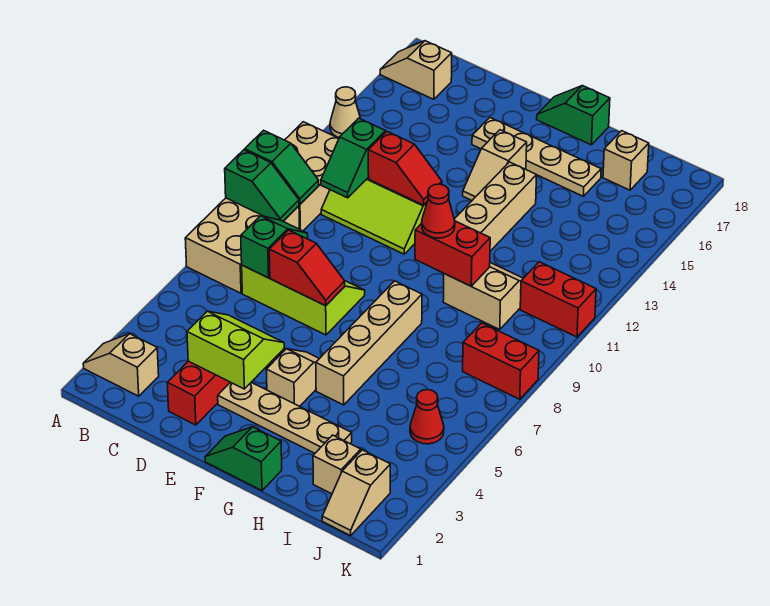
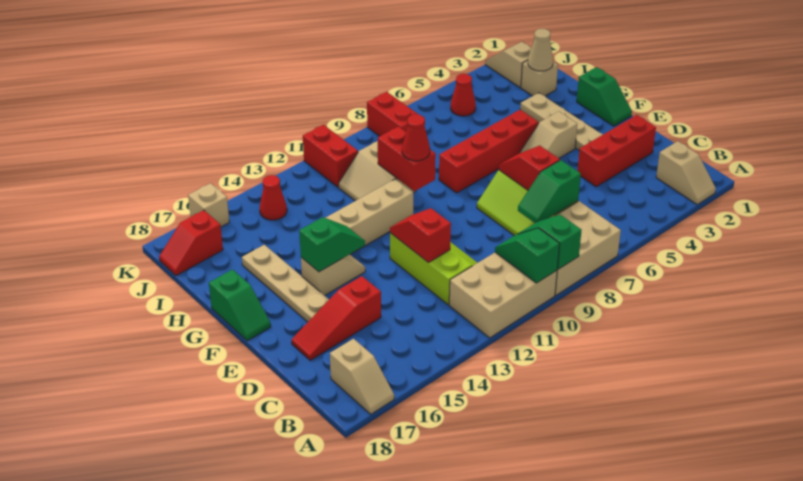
tan cone A14 level 1 -> tan cone I2 level 2
green slope C11:C12 level 2 top 12 -> green slope F14:F15 level 2 top 15
lime slope D3:E4 level 2 top 3 -> none
none -> red slope D15:D17 level 1 top 15
tan brick G5:G8 level 1 -> red brick G5:G8 level 1
tan brick I17 level 1 -> tan brick K16 level 1
tan slope J1:J2 level 1 top 2 -> tan slope J2:K2 level 1 top J
none -> red cone J14 level 1
none -> red slope J17:J18 level 1 top 17

